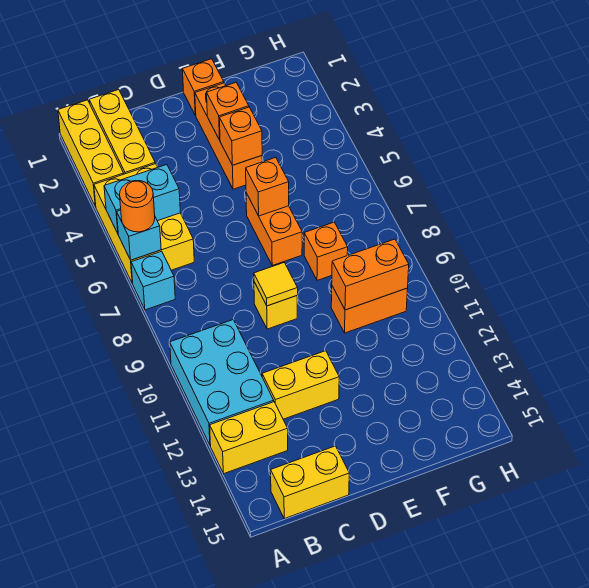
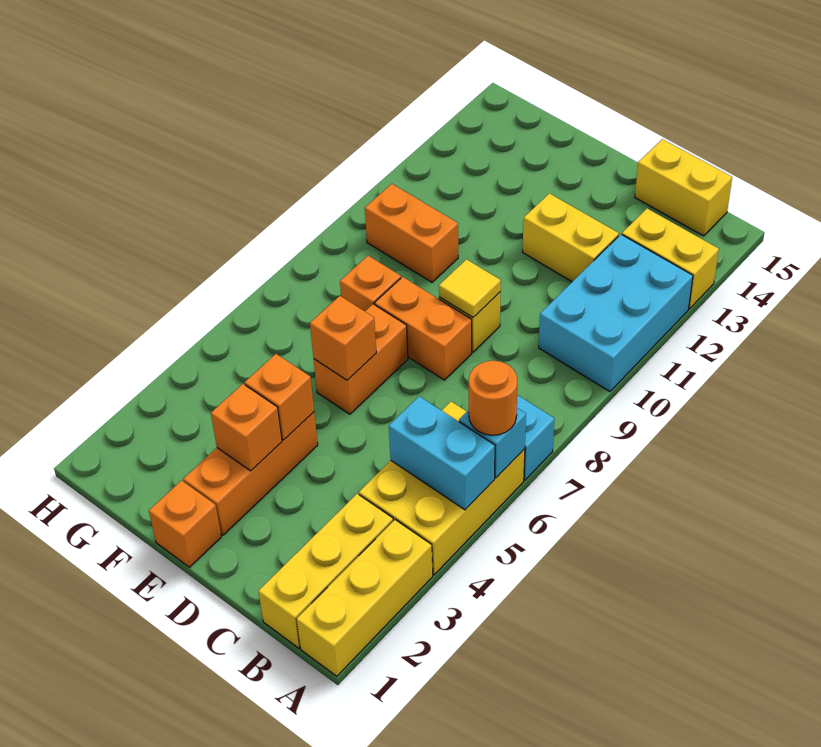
orange brick F10:G10 level 2 -> orange brick D8:E8 level 1

